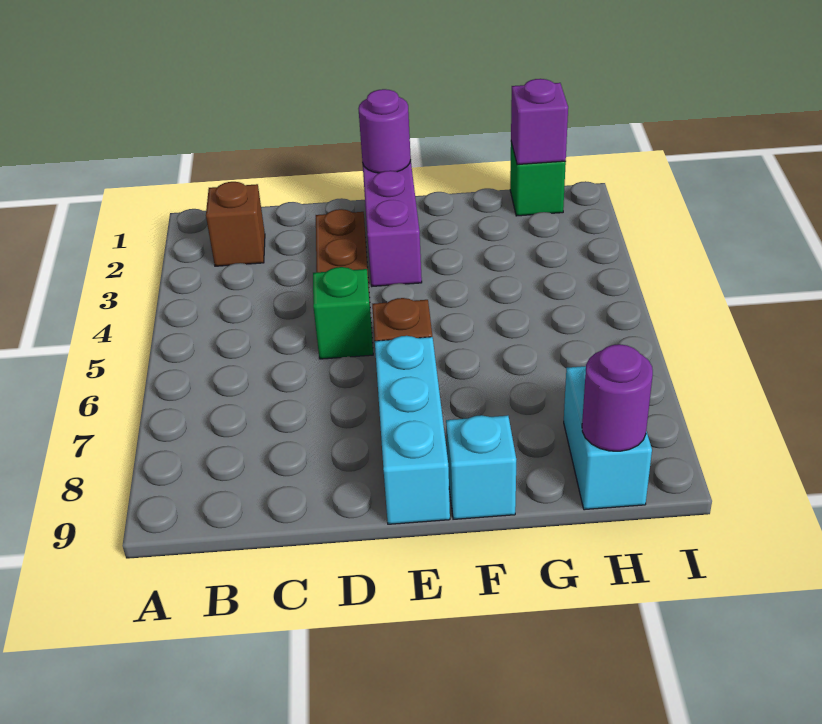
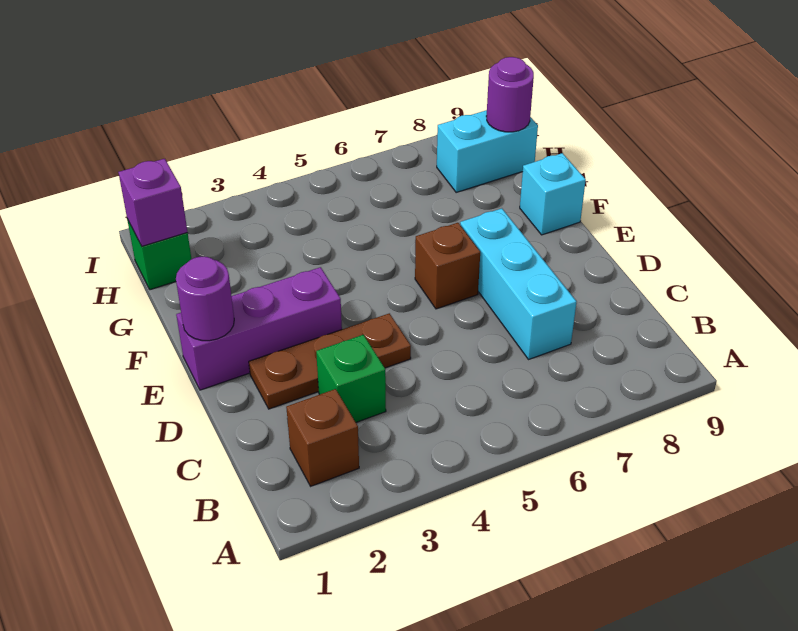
green brick D5 level 1 -> green brick C3 level 1
cyan brick E7:E9 level 1 -> cyan brick C7:E7 level 1

